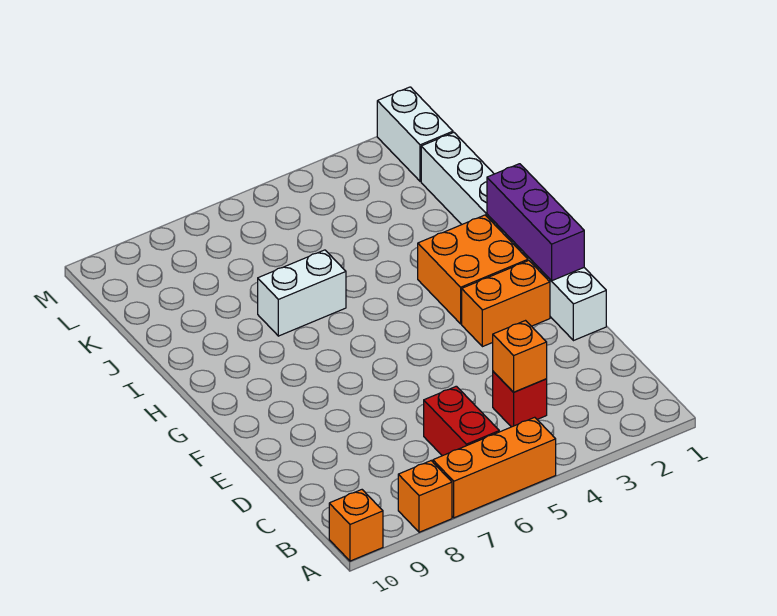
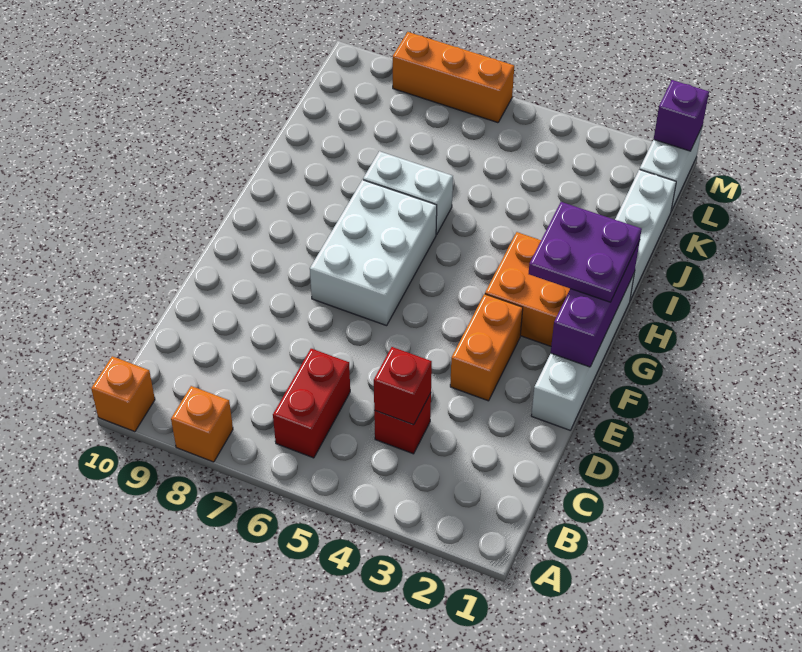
orange brick A5:A7 level 1 -> orange brick M6:M8 level 1
orange brick C4 level 2 -> red brick C4 level 2
orange brick F2:F3 level 1 -> orange brick E3:F3 level 1
none -> white brick F6:H7 level 1
none -> purple plate G1:H2 level 3
none -> purple brick M1 level 2

